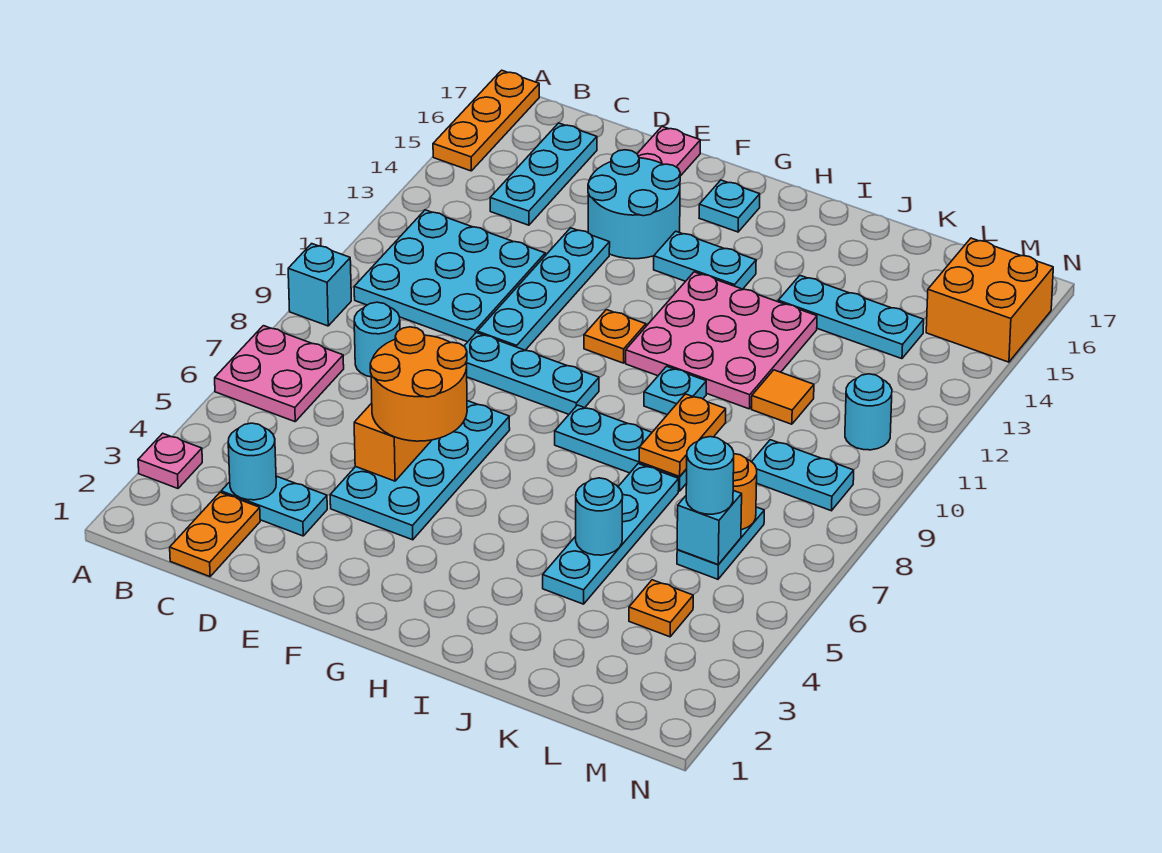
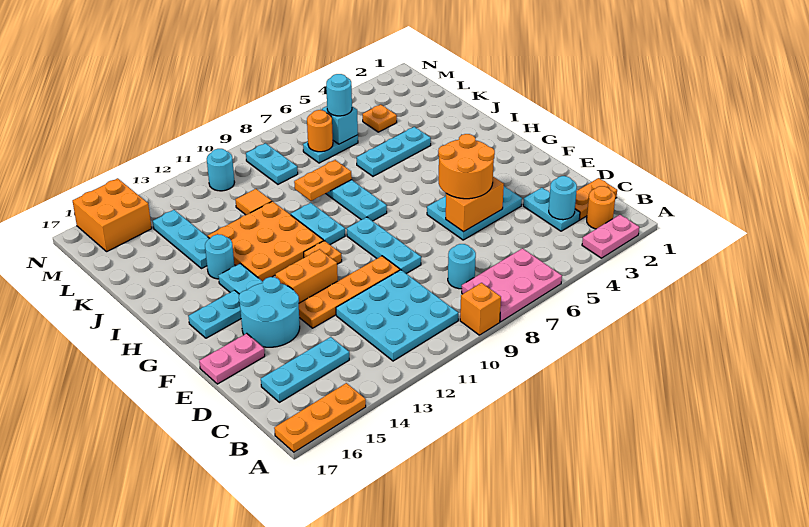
pink plate A3 level 1 -> pink plate A2:A3 level 1
pink plate A6:B7 level 1 -> pink plate A6:B8 level 1
cyan brick A9 level 1 -> orange brick A9 level 1
none -> orange round brick B2 level 1
cyan plate E4:F7 level 1 -> cyan plate E4:F6 level 1
cyan plate E10:E13 level 1 -> orange plate E10:E13 level 1
none -> orange brick F12:F13 level 1
cyan plate G16 level 1 -> cyan plate G15:G16 level 1
pink plate H11:J13 level 1 -> orange plate H11:J13 level 1
cyan plate I10 level 1 -> cyan plate H10:I10 level 1
cyan plate J4:J7 level 1 -> cyan plate J4:J6 level 1
cyan round brick J5 level 2 -> cyan round brick I14 level 1

